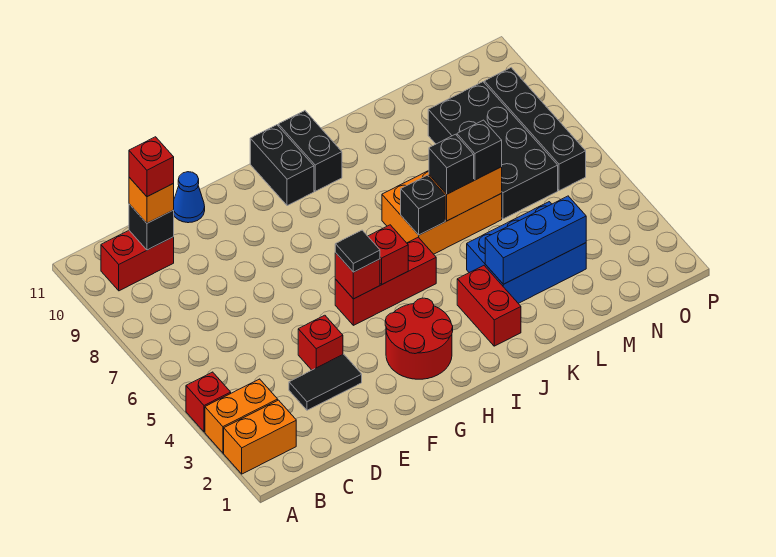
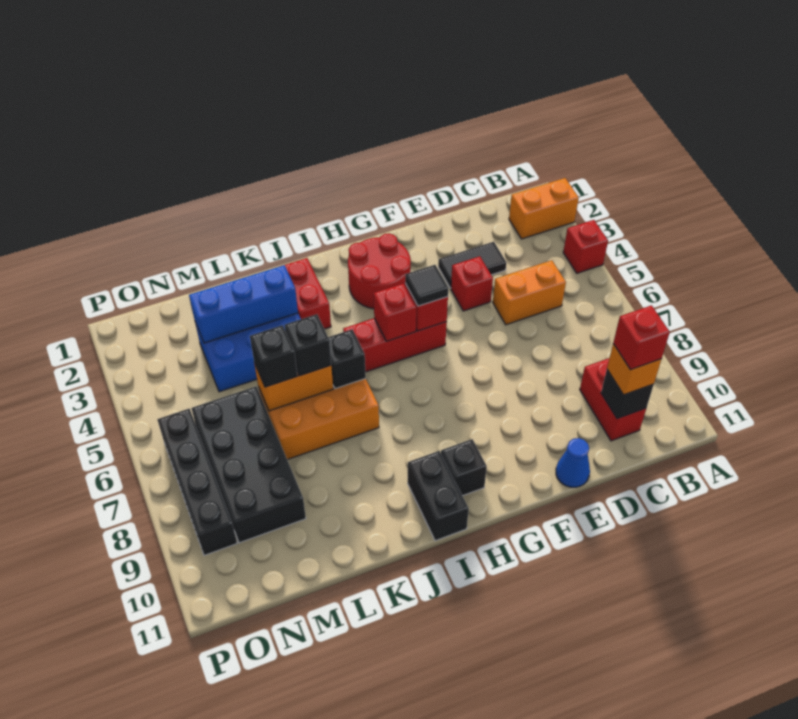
orange brick A3:B3 level 1 -> orange brick C5:D5 level 1
red brick B10:C10 level 1 -> red brick C9:C10 level 1
black brick H10:H11 level 1 -> black brick H10 level 1

